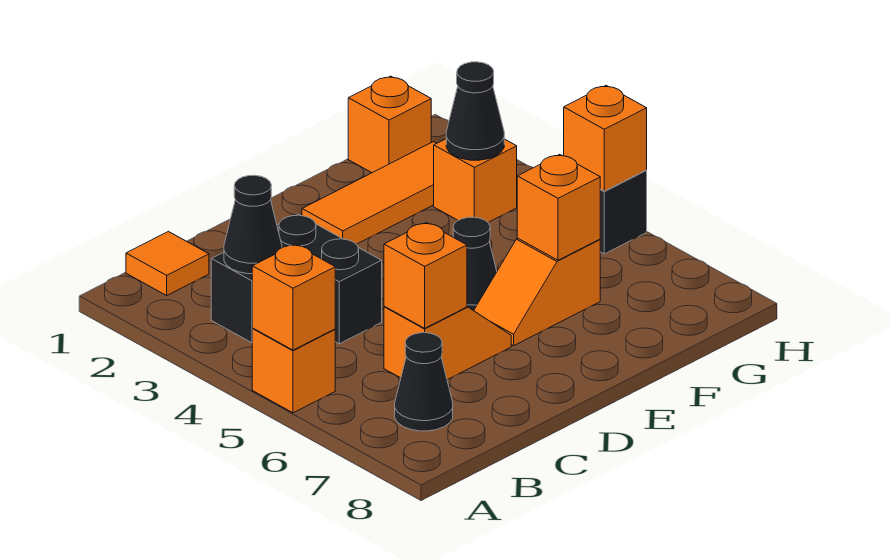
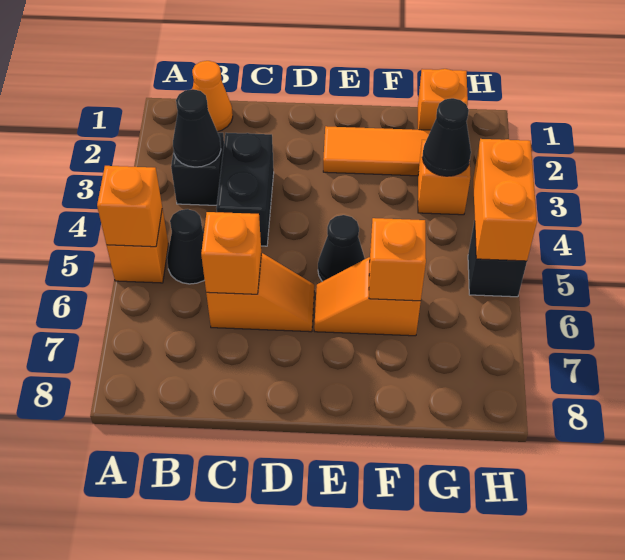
orange tile B1 level 1 -> orange cone B1 level 1
black cone B7 level 1 -> black cone B5 level 1
orange brick H5 level 2 -> orange brick H4:H5 level 2

